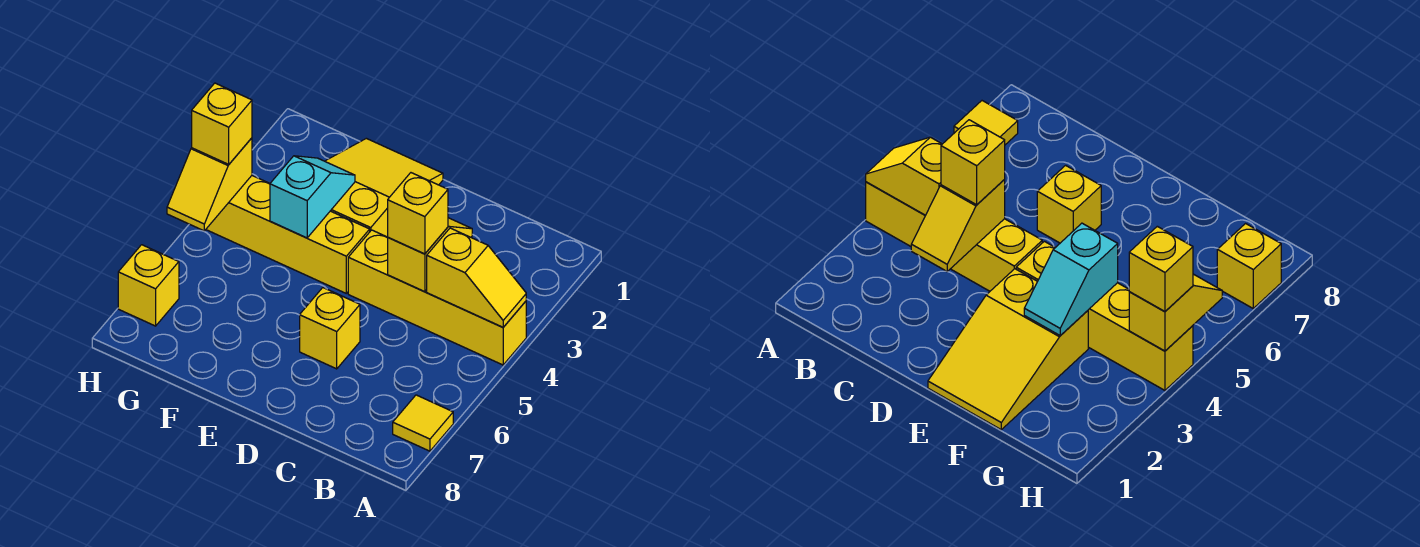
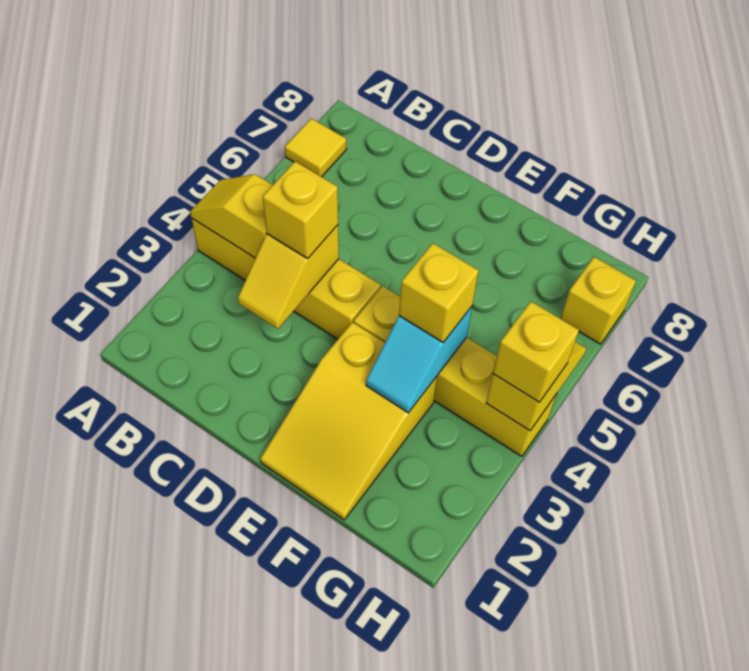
yellow brick D6 level 1 -> yellow brick F4 level 3

